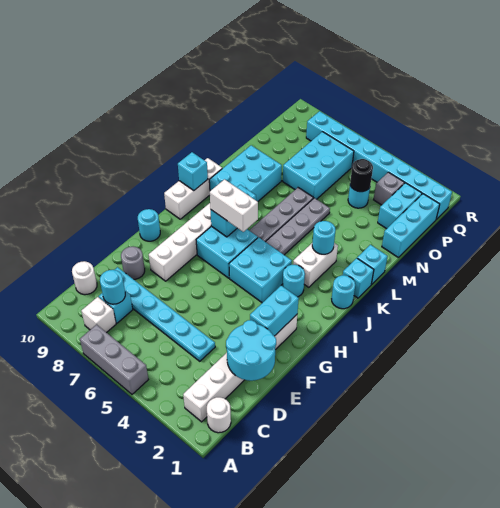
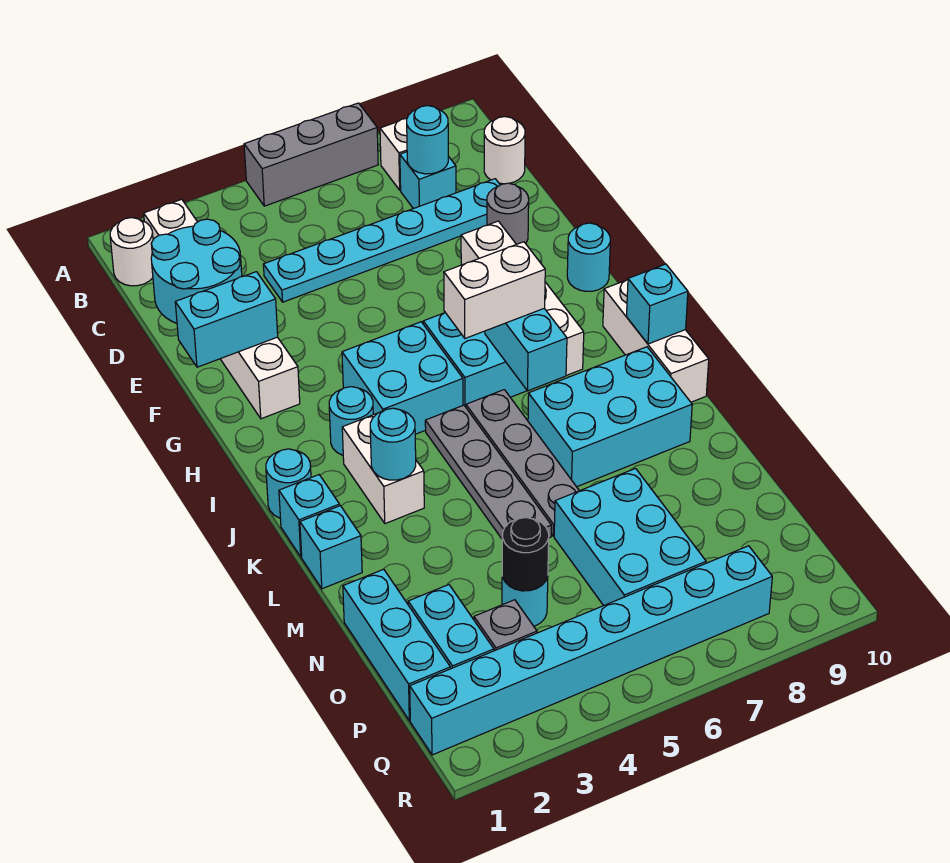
cyan brick F2:G2 level 2 -> cyan brick F1:F2 level 2
cyan brick K8:M9 level 1 -> cyan brick K7:L9 level 1

